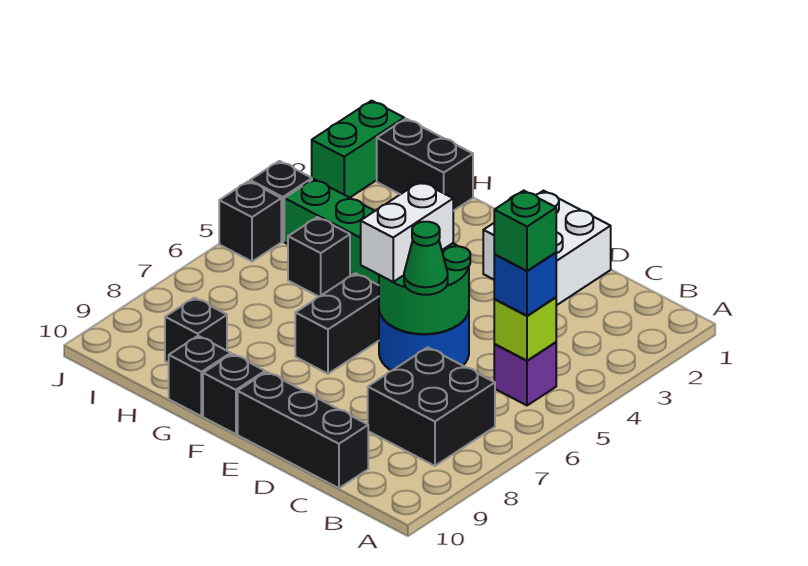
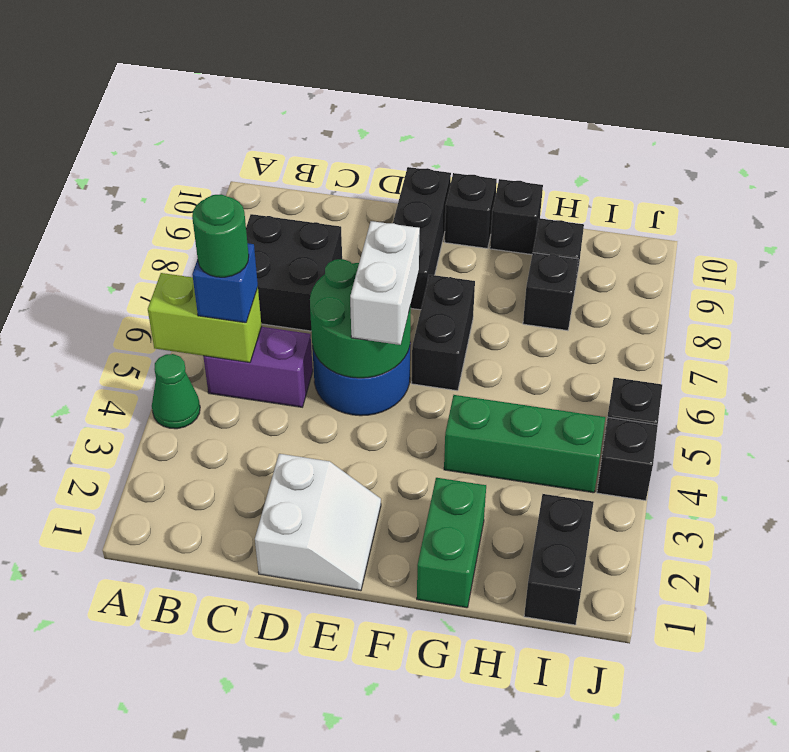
purple brick B5 level 1 -> purple brick B5:C5 level 1
lime brick B5 level 2 -> lime brick A5:B5 level 2
green brick B5 level 4 -> green round brick B5 level 4
black brick C10:E10 level 1 -> black brick E8:E10 level 1
white brick D1:E2 level 1 -> white slope D1:E2 level 1 top D
green cone D6 level 3 -> green cone A4 level 1
black brick H1:I1 level 1 -> black brick I1:I2 level 1
black brick H5 level 1 -> black brick H8 level 1
green brick J1:J2 level 1 -> green brick G1:G2 level 1

